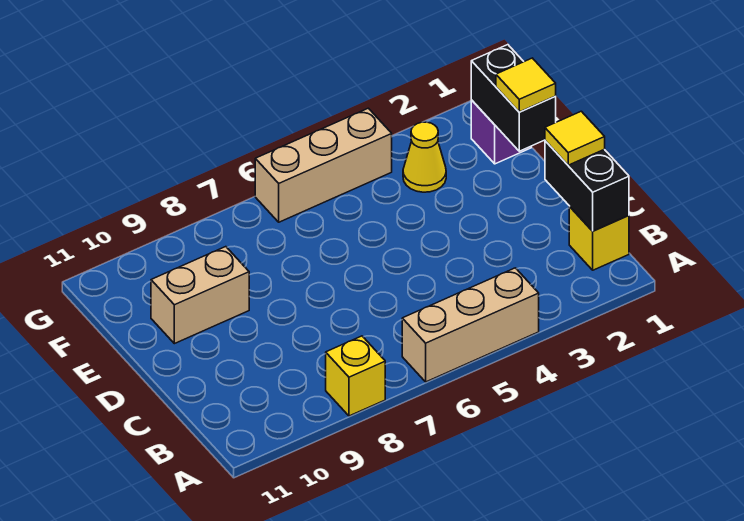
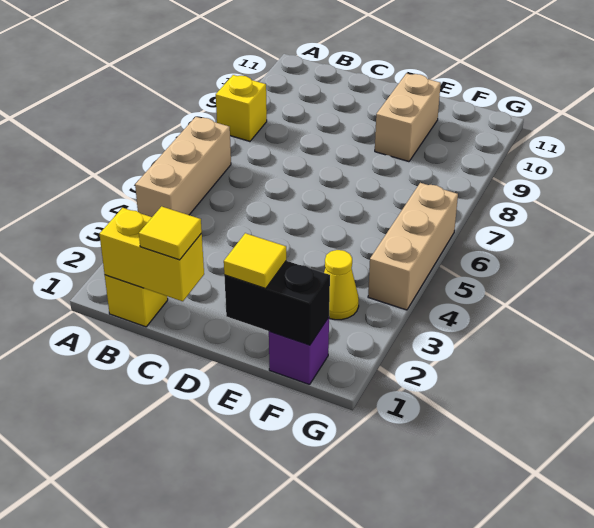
black brick B1:C1 level 2 -> yellow brick B1:C1 level 2

